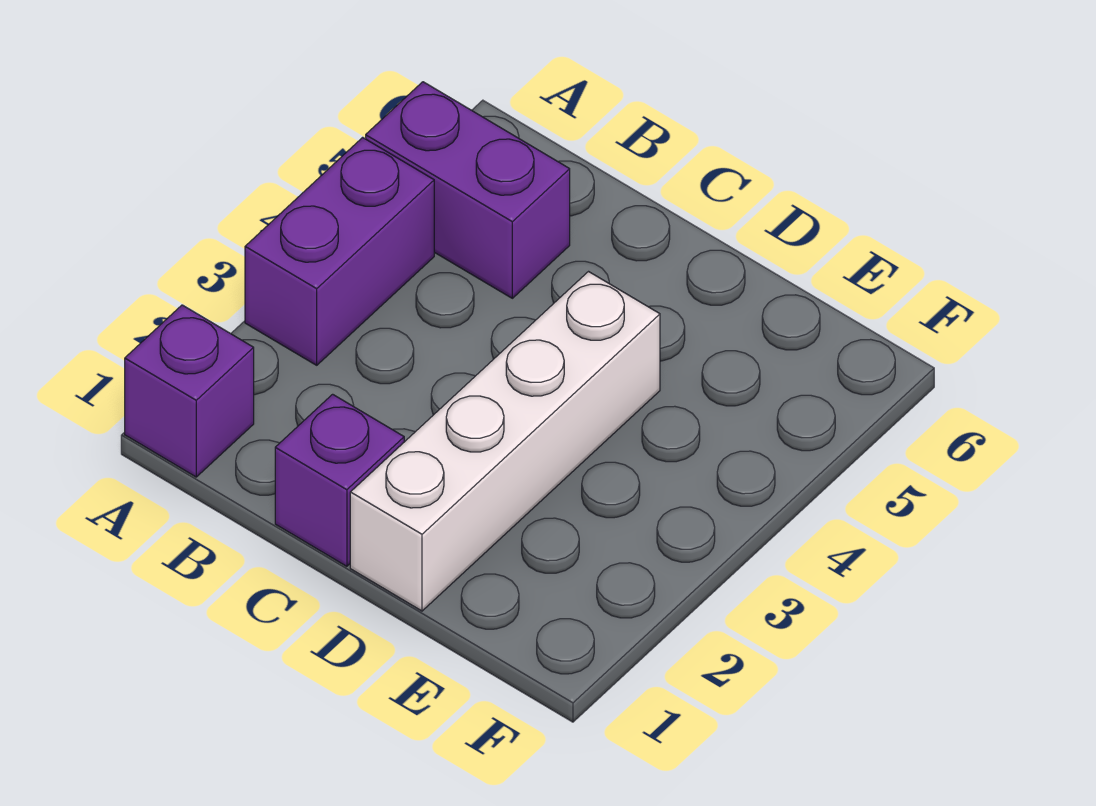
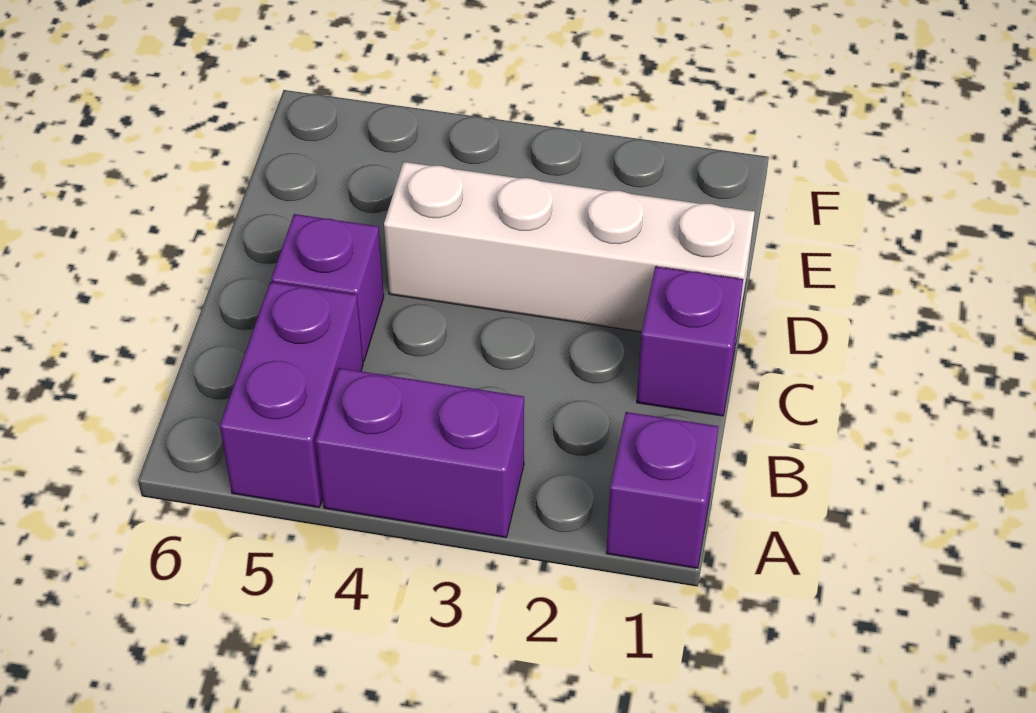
none -> purple brick C5 level 1

